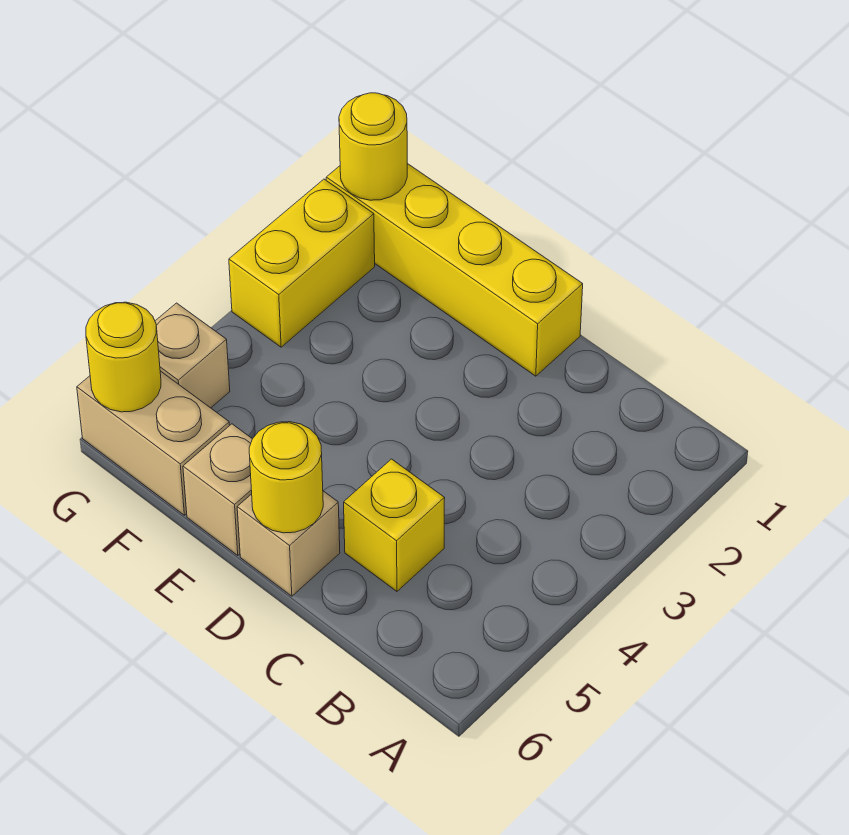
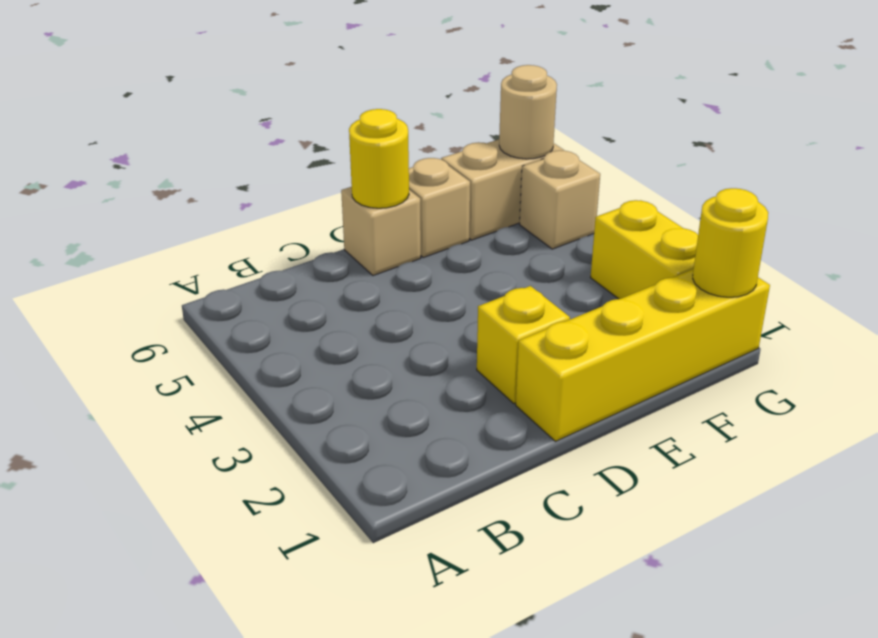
yellow brick C5 level 1 -> yellow brick D2 level 1
yellow round brick G6 level 2 -> tan round brick G6 level 2

